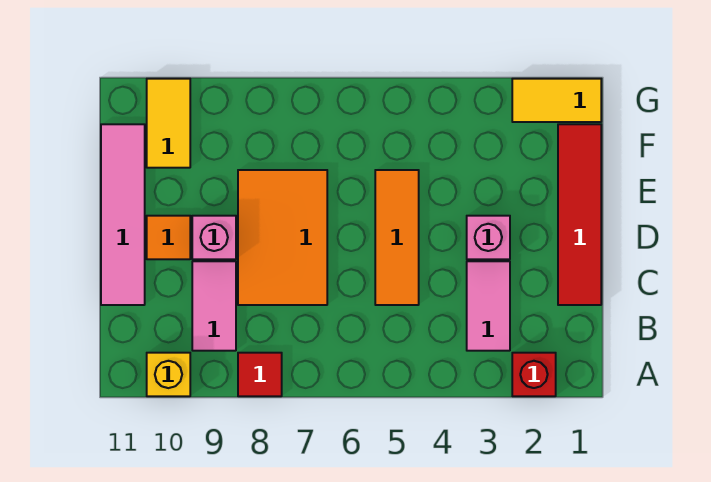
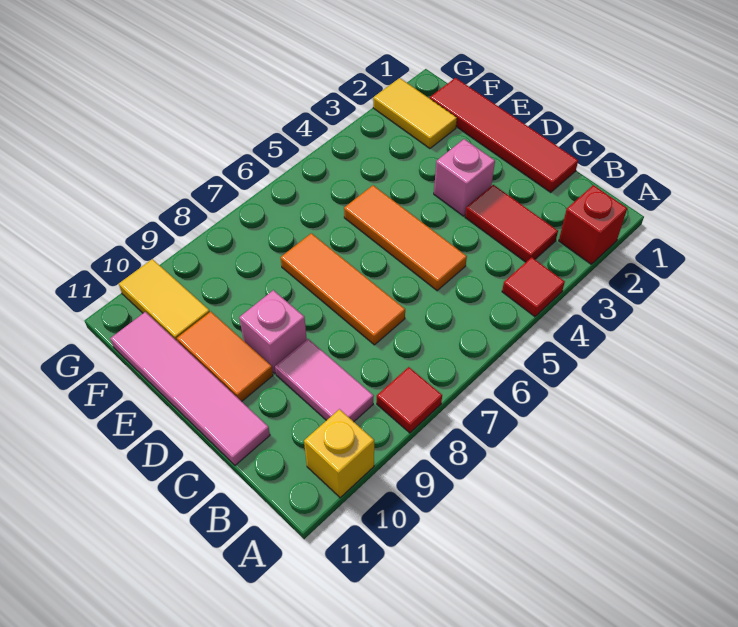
none -> red tile A4 level 1
pink tile B3:C3 level 1 -> red tile B3:C3 level 1
orange tile C7:E8 level 1 -> orange tile C7:E7 level 1
orange tile D10 level 1 -> orange tile D10:E10 level 1
yellow tile G1:G2 level 1 -> yellow tile F2:G2 level 1

